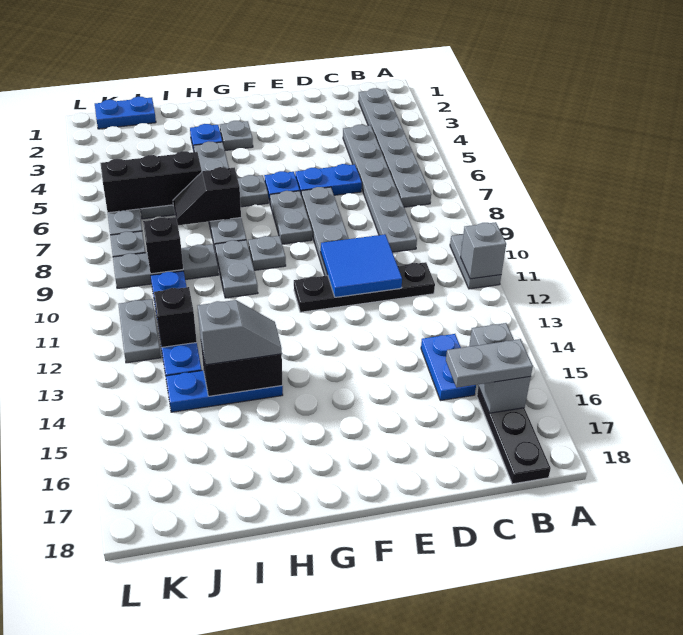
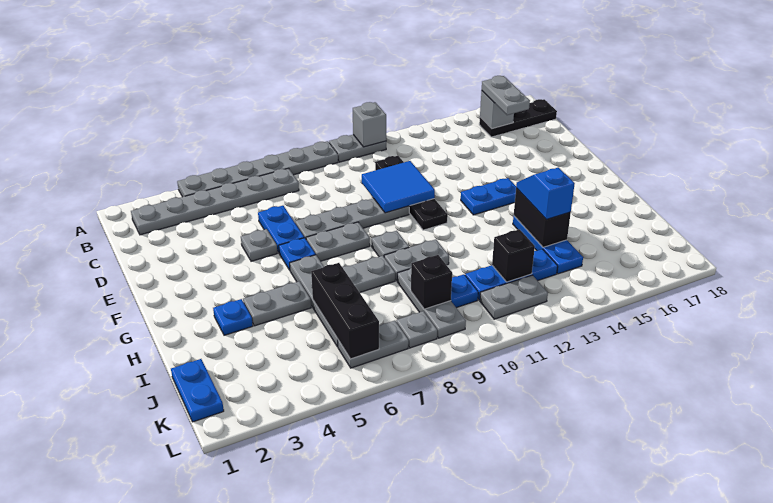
grey brick B15:B16 level 2 -> grey brick B16 level 2
grey plate C4:C9 level 1 -> grey plate A4:A9 level 1
blue plate C14:C15 level 1 -> blue plate F13:F14 level 1
grey plate G3 level 1 -> grey plate E5 level 1
black slope H7:I7 level 2 top H -> none
grey slope H14:I14 level 3 top I -> blue slope H14:I14 level 3 top I

